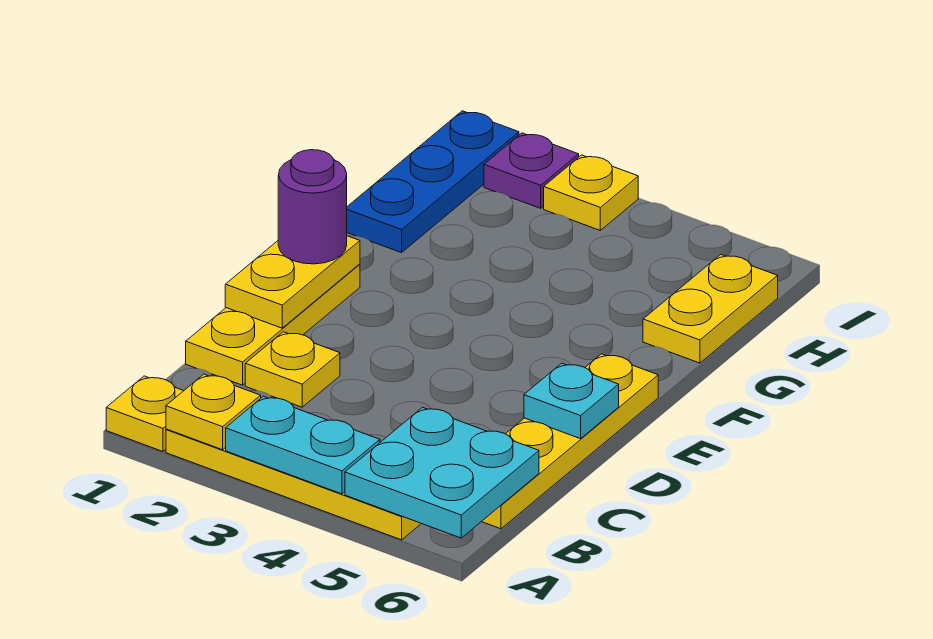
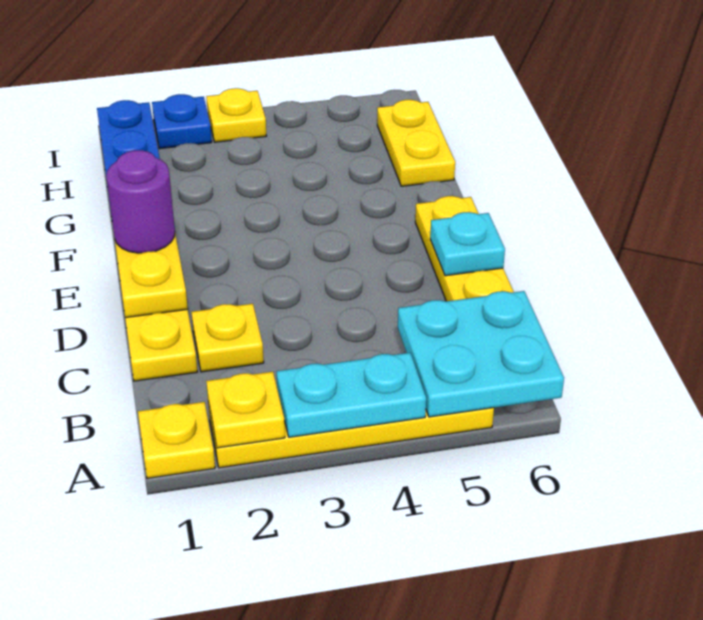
purple plate I2 level 1 -> blue plate I2 level 1

